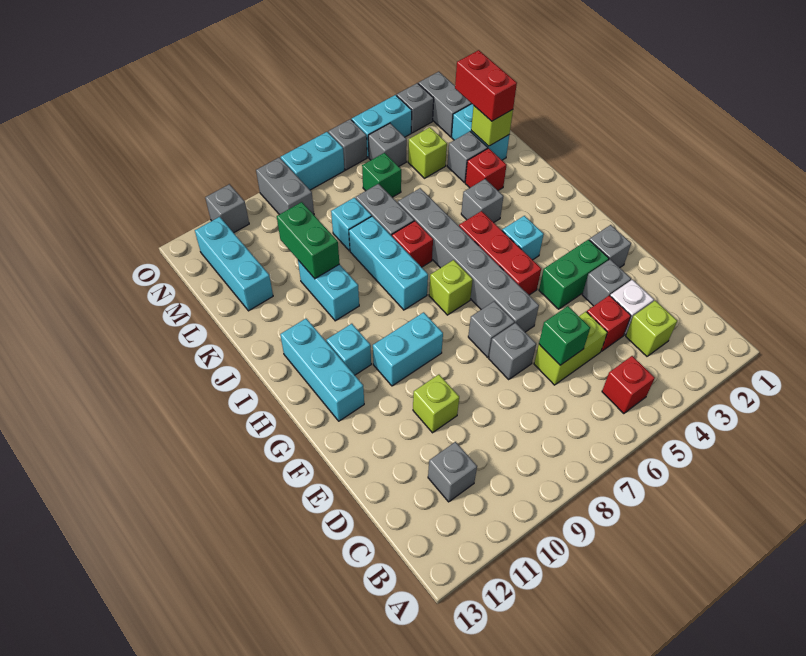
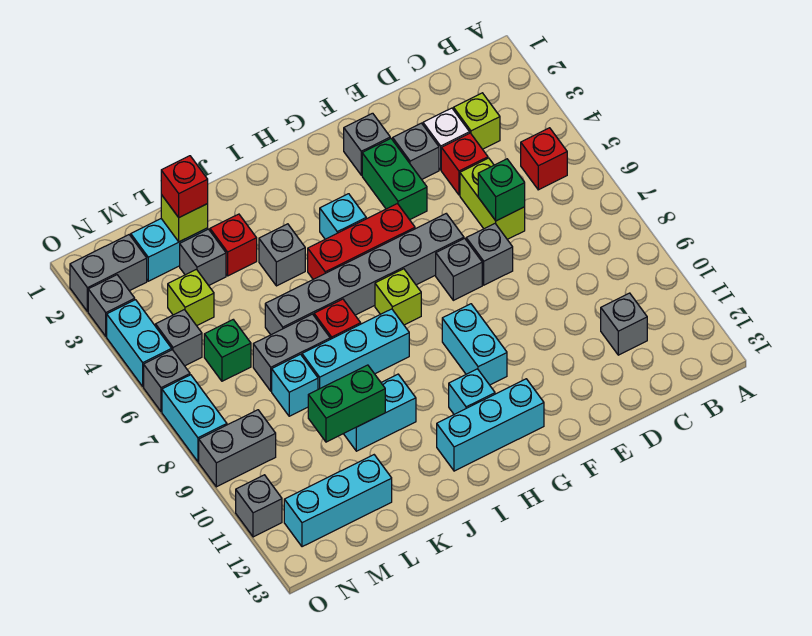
lime brick E10 level 1 -> none
red brick L2:M2 level 3 -> red brick L2 level 3

